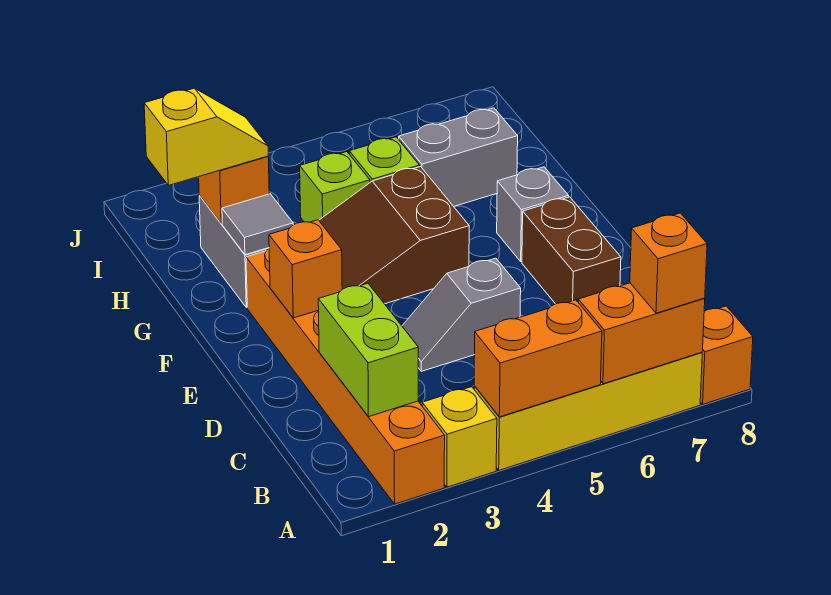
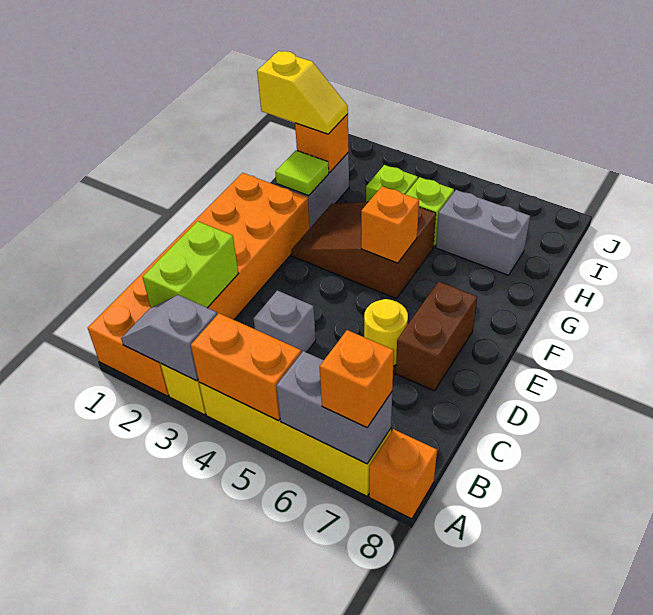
orange brick A2:F2 level 1 -> orange brick A1:F2 level 1
orange brick A6:A7 level 2 -> grey brick A6:A7 level 2
grey slope D4:D5 level 1 top 5 -> grey slope A2:A3 level 2 top 3
none -> yellow round brick D6 level 1
orange brick E2 level 2 -> orange brick F5 level 2
grey brick F7 level 1 -> grey brick C4 level 1
grey tile G2 level 2 -> lime tile G2 level 2

